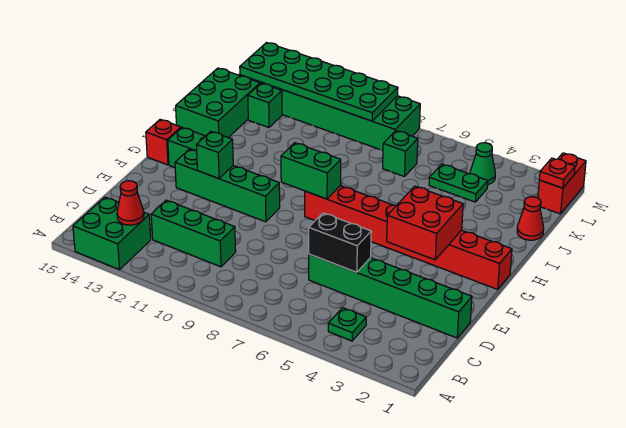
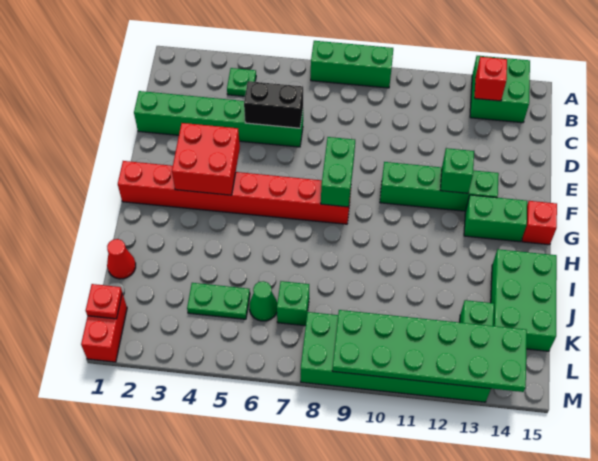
red cone B13 level 2 -> red brick B13 level 2
green brick C10:C12 level 1 -> green brick A7:A9 level 1
green brick G8:G9 level 2 -> green brick F8:G8 level 2
green cone L4 level 1 -> green cone K6 level 1

